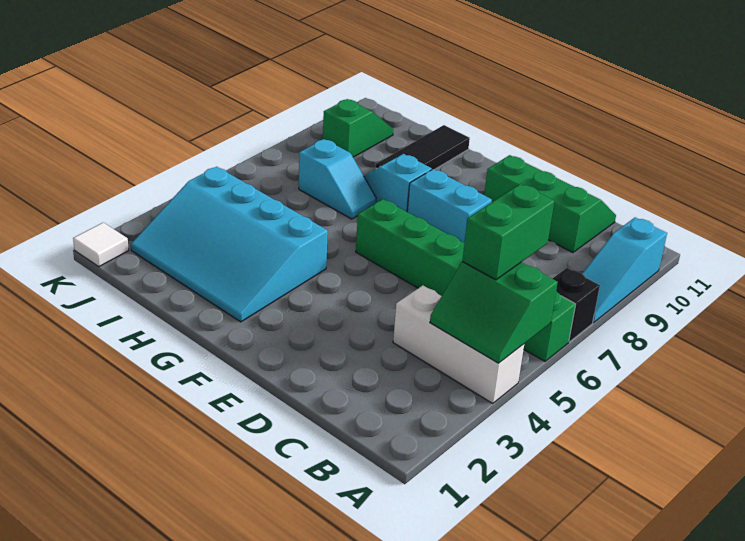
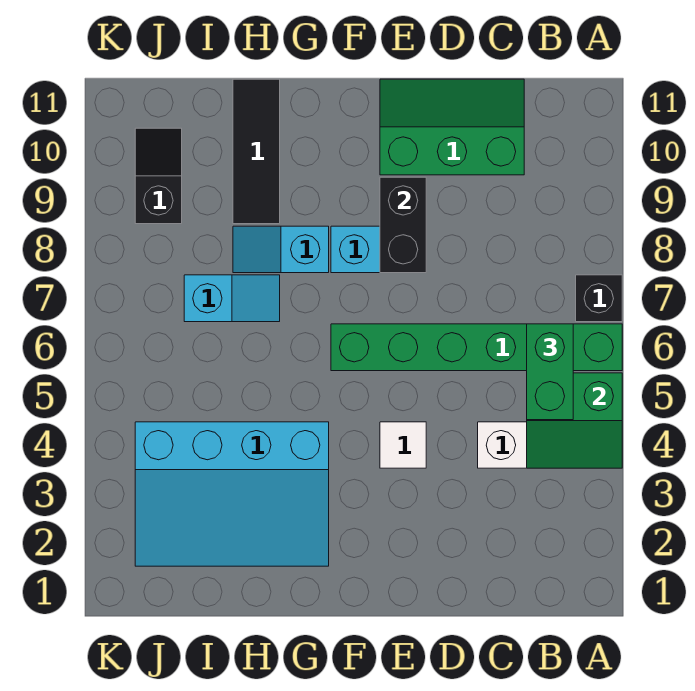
cyan slope A8:A10 level 1 top 10 -> none
none -> black brick E8:E9 level 2
green slope J9:J10 level 1 top 9 -> black slope J9:J10 level 1 top 9
white tile K1 level 1 -> white tile E4 level 1

